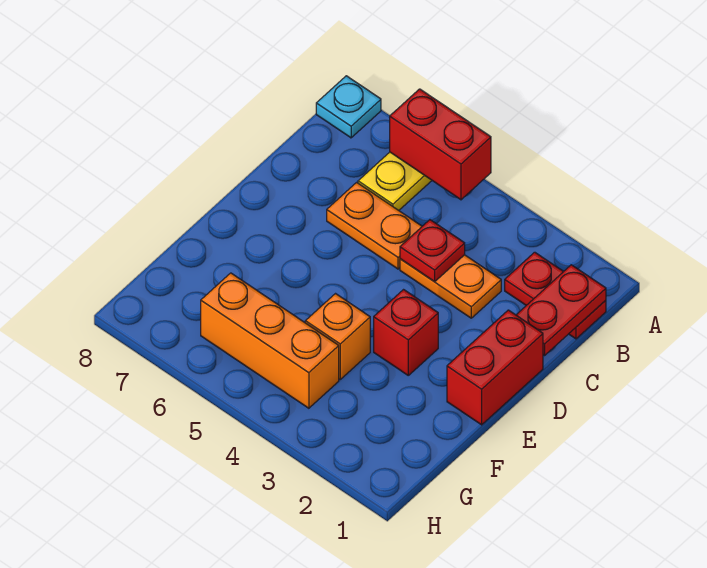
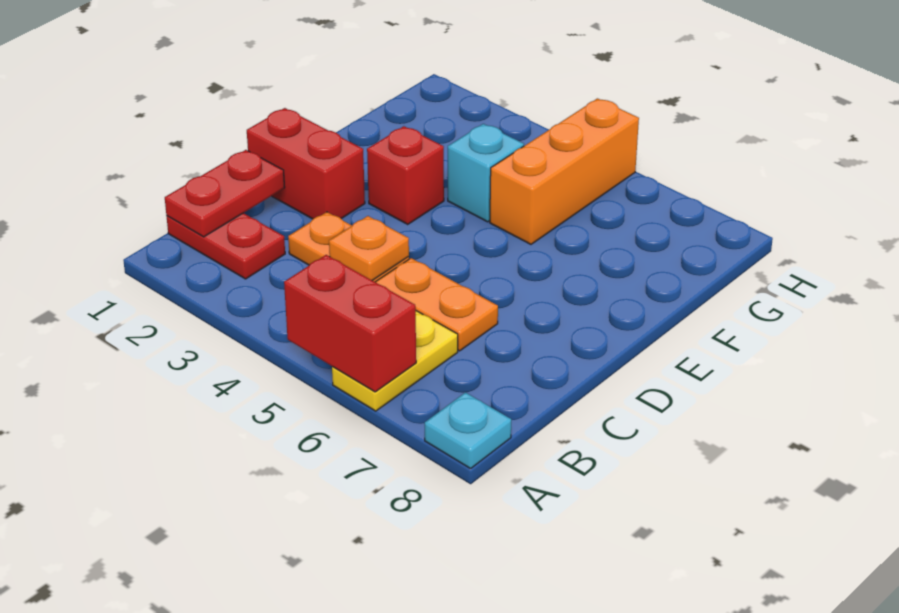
red plate C4 level 2 -> orange plate C4 level 2
red brick D1:E1 level 1 -> red brick D1:D2 level 1
orange brick F4 level 1 -> cyan brick F4 level 1
orange brick G4:G6 level 1 -> orange brick F5:H5 level 1

